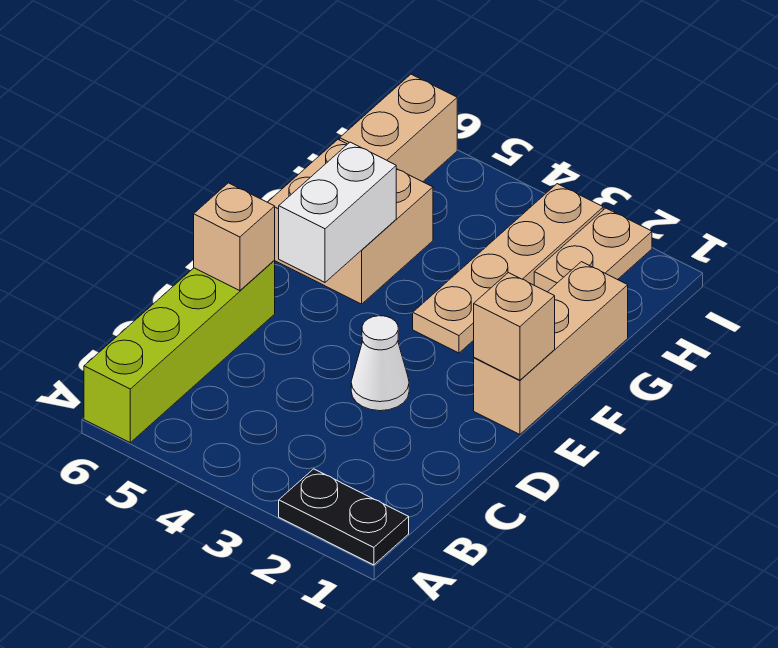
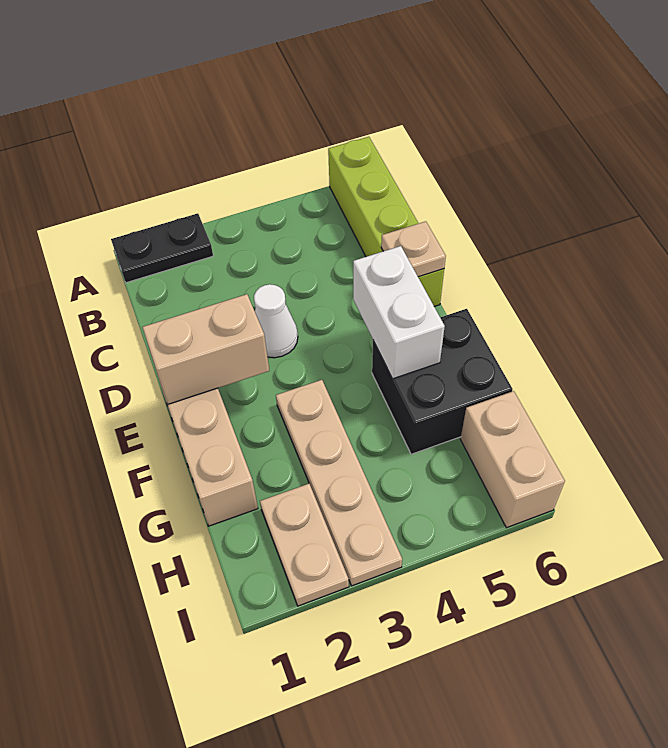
tan brick D6 level 2 -> tan plate D6 level 2
tan brick E1 level 2 -> tan brick E1:E2 level 2
tan brick F5:G6 level 1 -> black brick F5:G6 level 1

